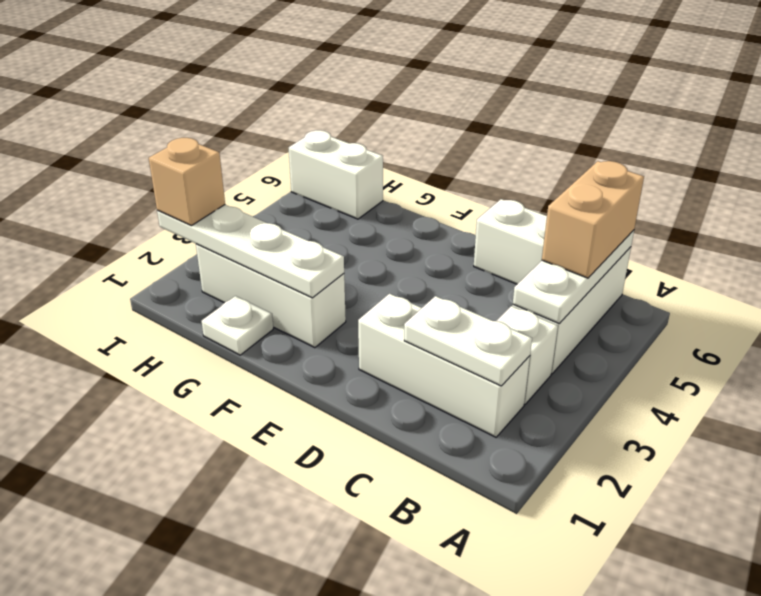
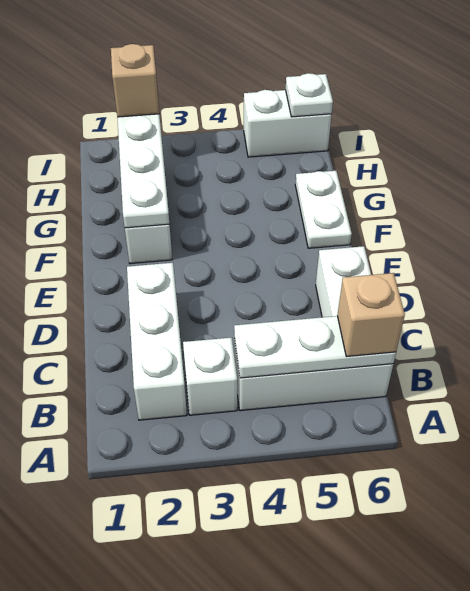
white plate B2:C2 level 2 -> white plate F6:G6 level 1
tan brick B5:B6 level 3 -> tan brick B6 level 3
white plate G1 level 1 -> white plate I6 level 2
white brick H6:I6 level 1 -> white brick I5:I6 level 1

